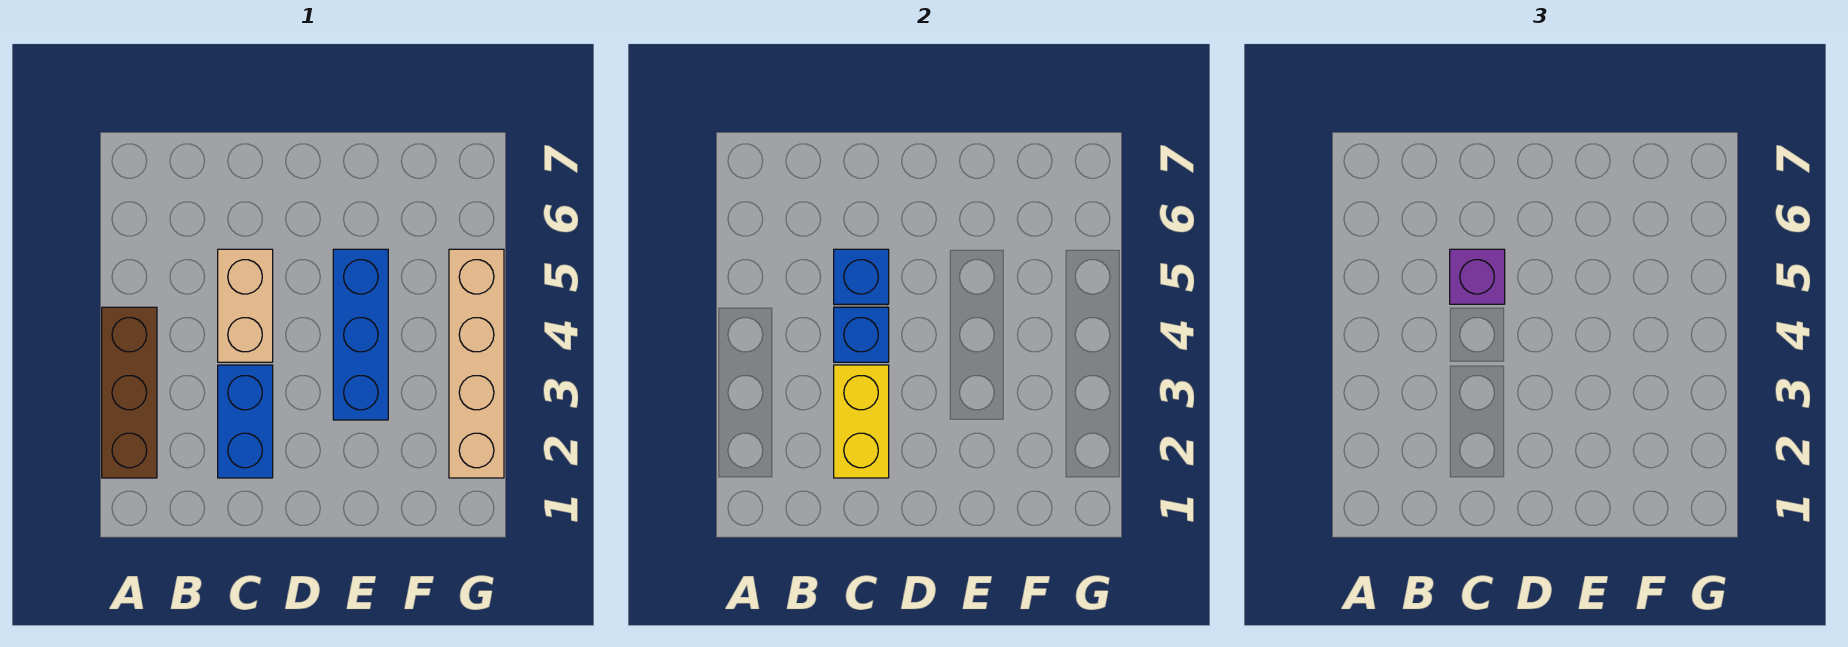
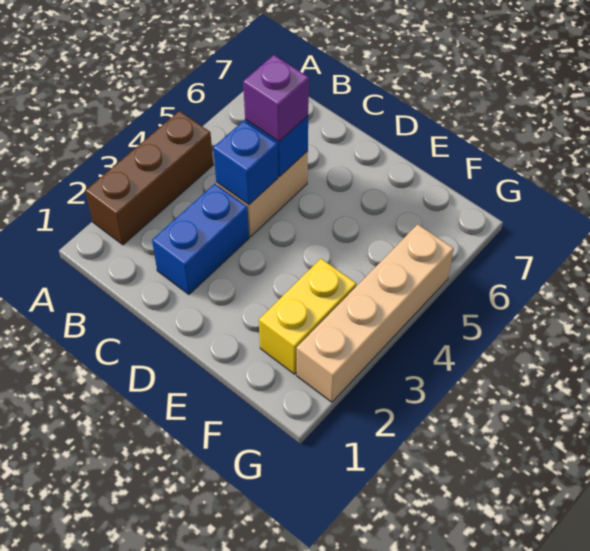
yellow brick C2:C3 level 2 -> yellow brick F2:F3 level 1
blue brick E3:E5 level 1 -> none

